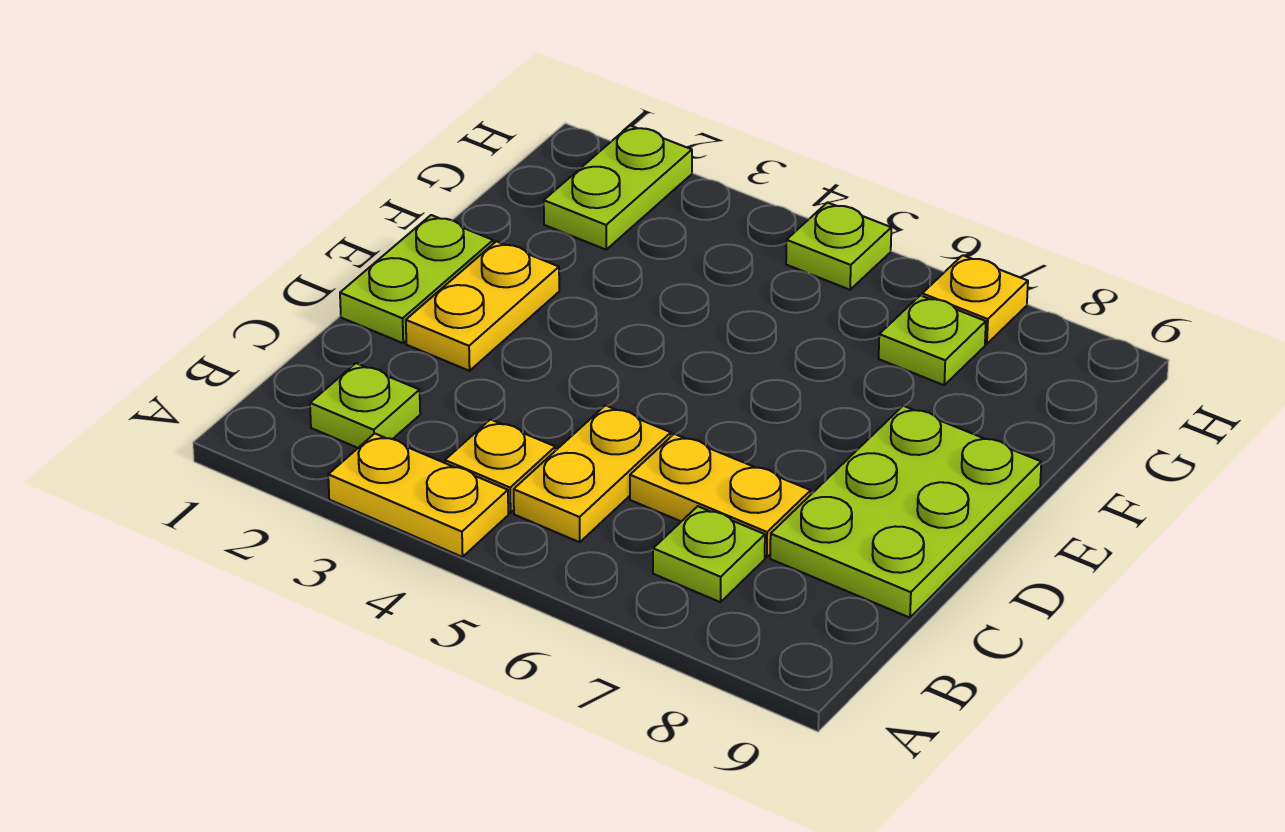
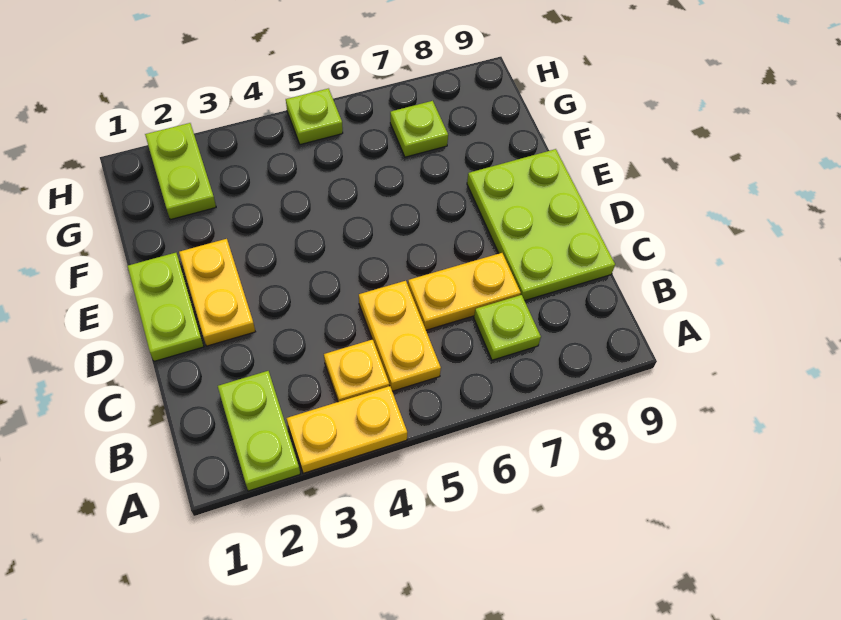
lime plate B2 level 1 -> lime plate A2:B2 level 1
yellow plate H7 level 1 -> none

